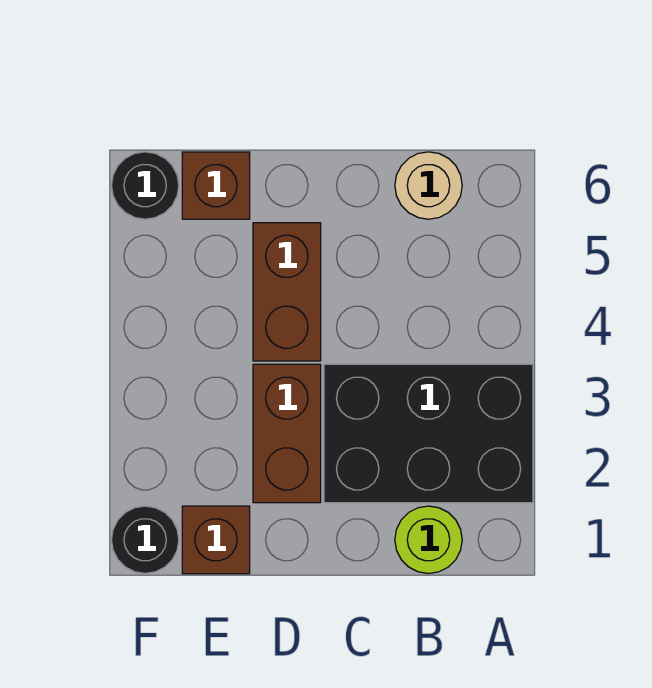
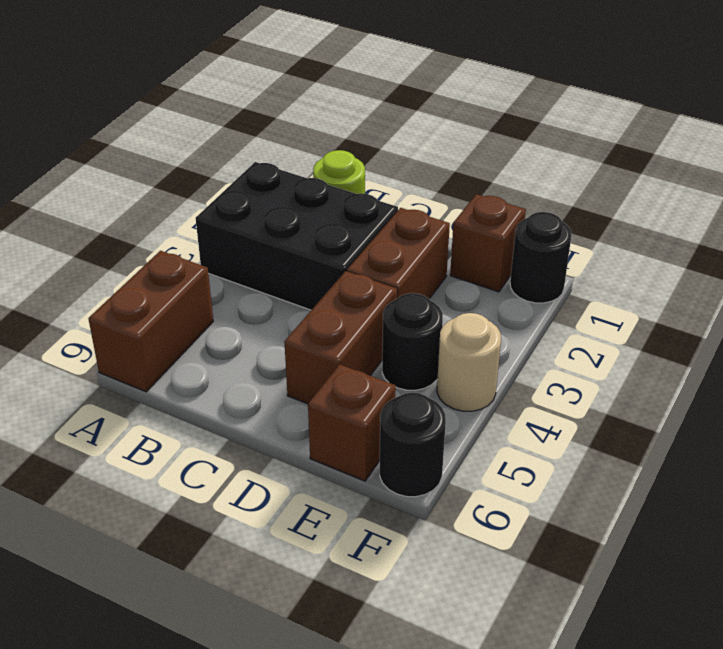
none -> brown brick A5:A6 level 1
tan round brick B6 level 1 -> tan round brick F4 level 1
none -> black round brick E4 level 1

